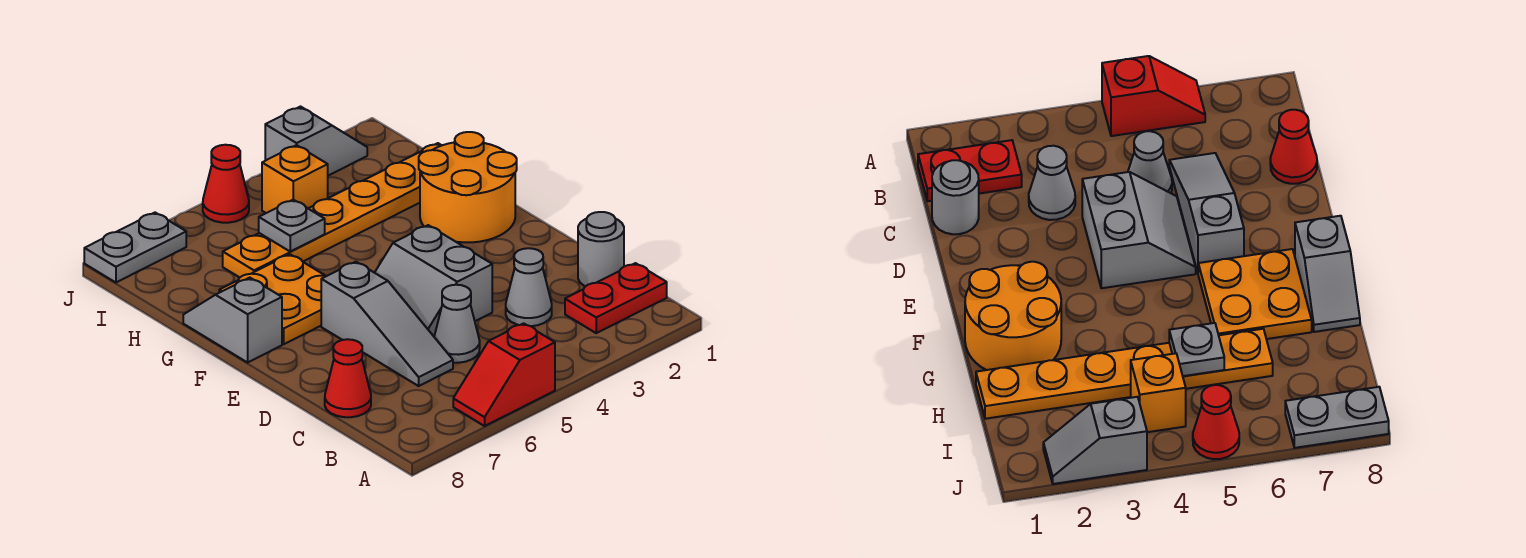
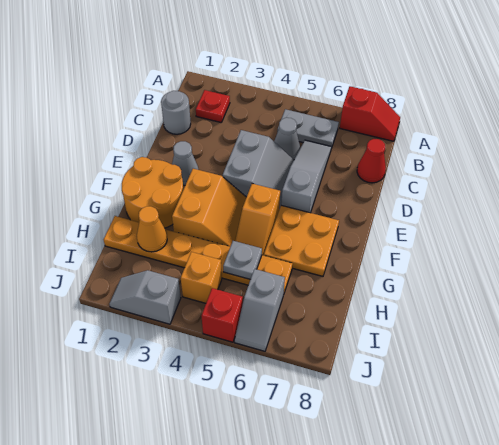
red slope A5:A6 level 1 top 5 -> red slope A7:A8 level 1 top 7
red plate B1:B2 level 1 -> red plate B2 level 1
grey cone C3 level 1 -> grey cone E2 level 1
none -> orange slope F3:G4 level 1 top 3
none -> orange slope F5:G5 level 1 top F
grey slope F8:G8 level 1 top F -> grey slope I6:J6 level 1 top I
none -> orange cone H2 level 2
red cone J5 level 1 -> red brick J5 level 1
grey plate J7:J8 level 1 -> grey plate B5:B6 level 1

